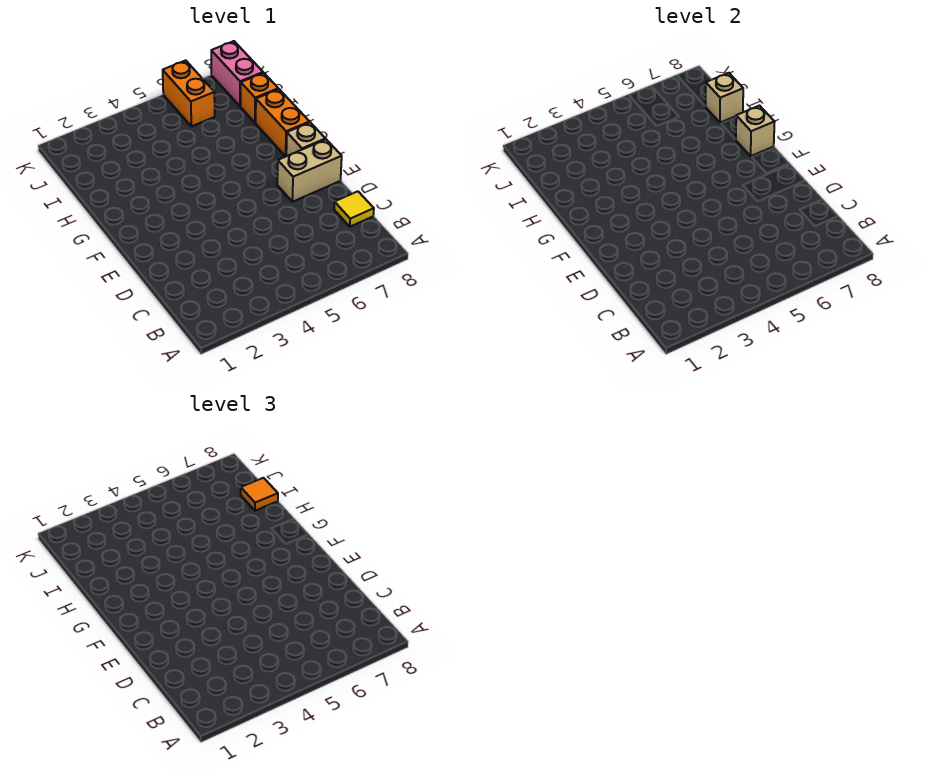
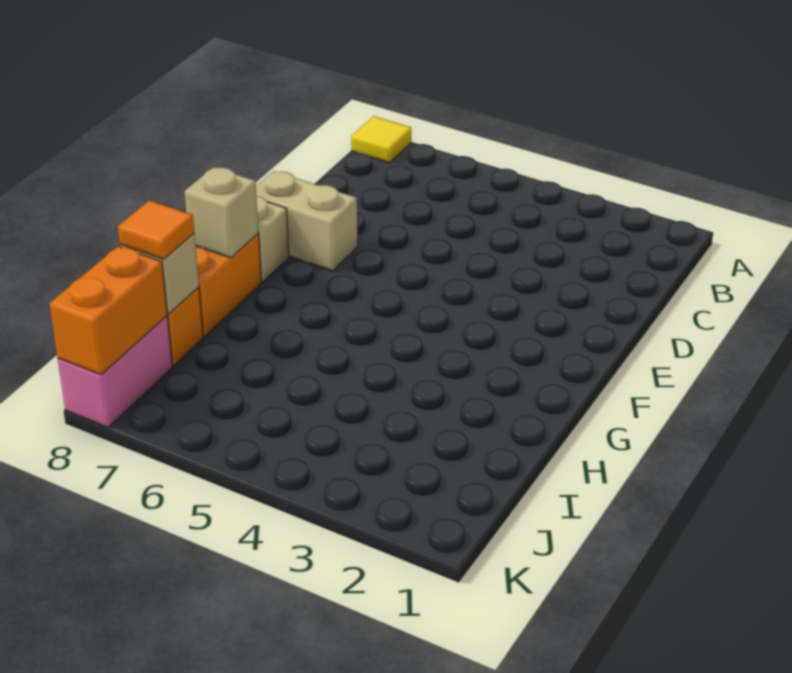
yellow tile C8 level 1 -> yellow tile A8 level 1
orange brick J6:K6 level 1 -> orange brick J8:K8 level 2

